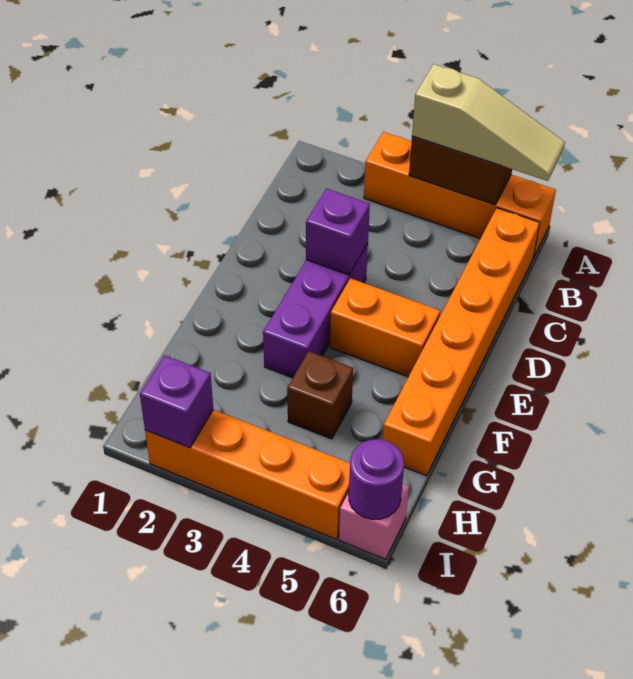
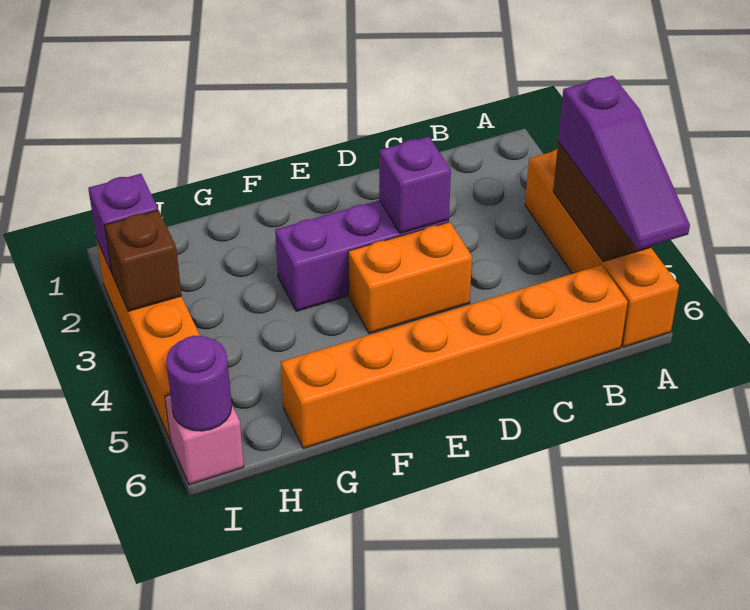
tan slope A4:A6 level 3 top 4 -> purple slope A4:A6 level 3 top 4
orange brick E4:E5 level 1 -> orange brick D4:E4 level 1
brown brick G4 level 1 -> brown brick I3 level 2

